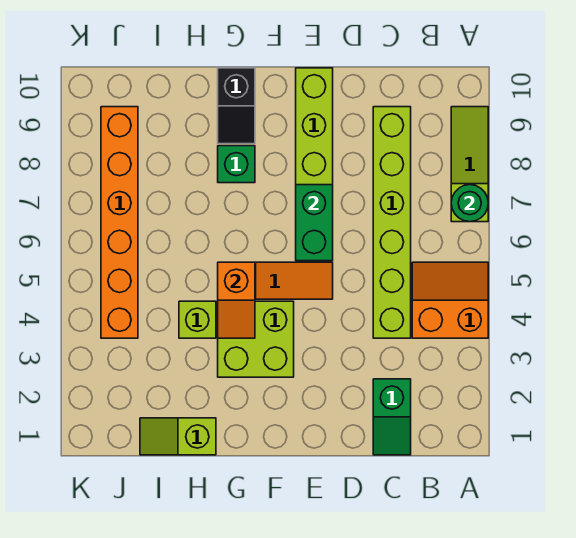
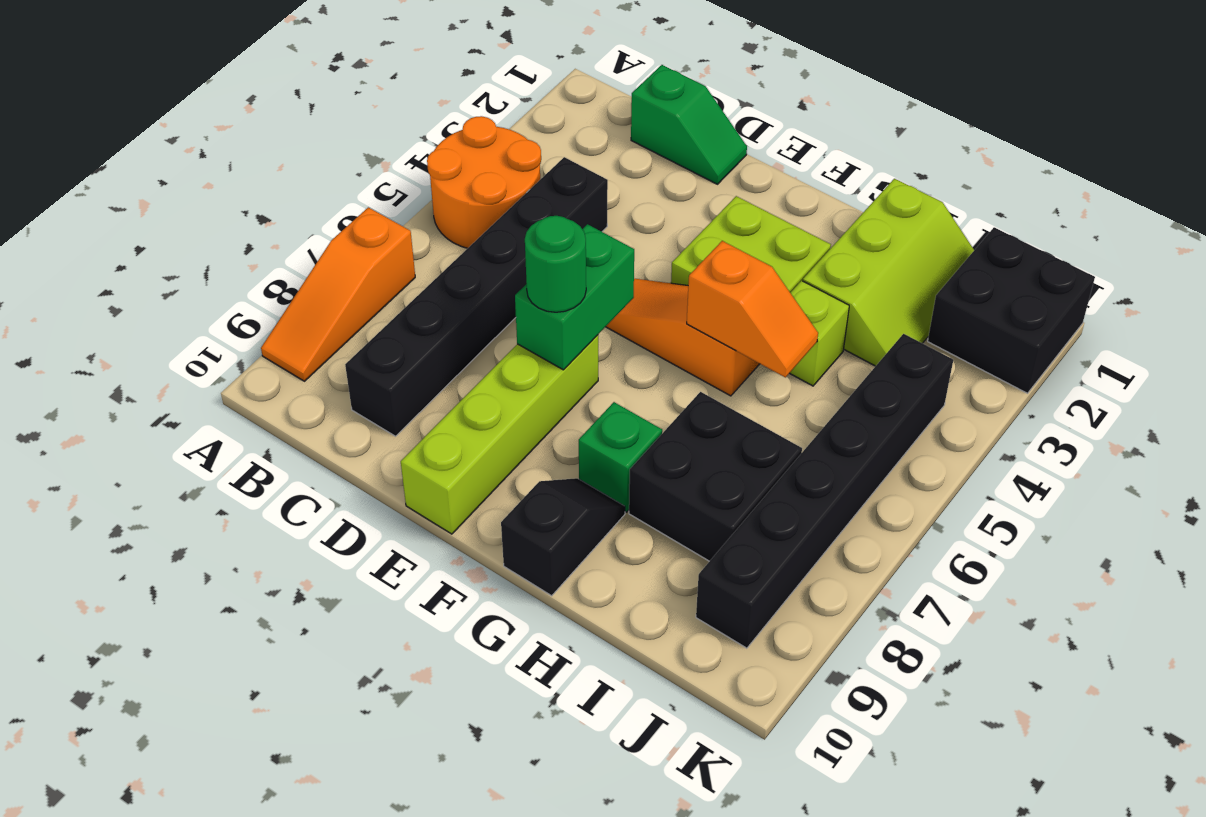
orange slope A4:B5 level 1 top 4 -> orange round brick A4:B5 level 1
lime slope A7:A9 level 1 top 7 -> orange slope A7:A9 level 1 top 7
green round brick A7 level 2 -> green round brick E7 level 3
green slope C1:C2 level 1 top 2 -> green slope C1:D1 level 1 top C
lime brick C4:C9 level 1 -> black brick C4:C9 level 1
orange slope G4:G5 level 2 top 5 -> orange slope G5:H5 level 2 top G
lime slope H1:I1 level 1 top H -> lime slope H1:I3 level 1 top H
none -> black brick H7:I8 level 1
none -> black brick J1:K2 level 1
orange brick J4:J9 level 1 -> black brick J4:J9 level 1

